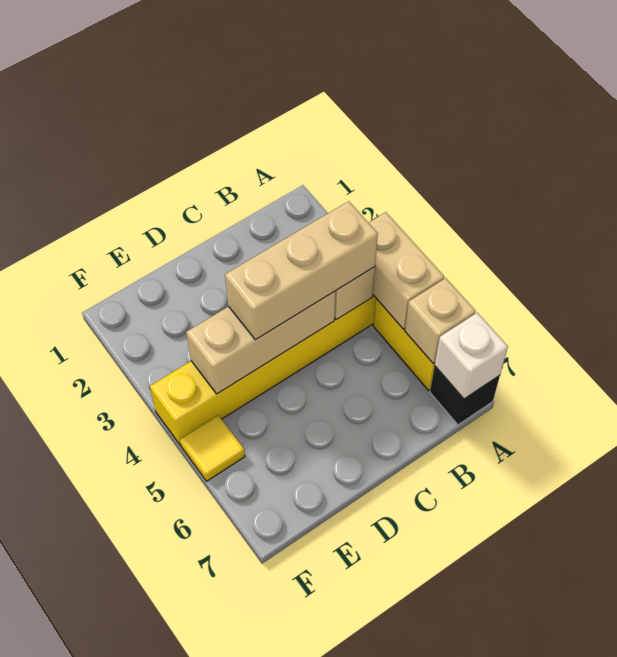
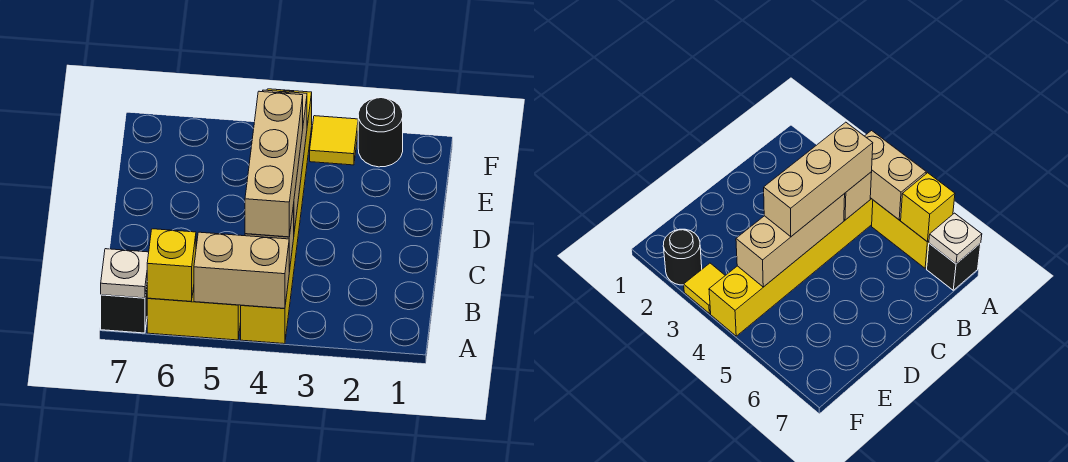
tan brick A6 level 2 -> yellow brick A6 level 2
white brick A7 level 2 -> white plate A7 level 2
none -> black round brick F2 level 1
yellow tile F5 level 1 -> yellow tile F3 level 1

